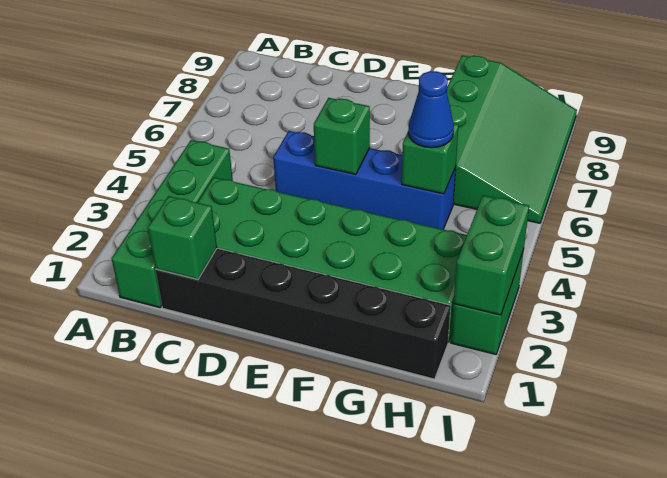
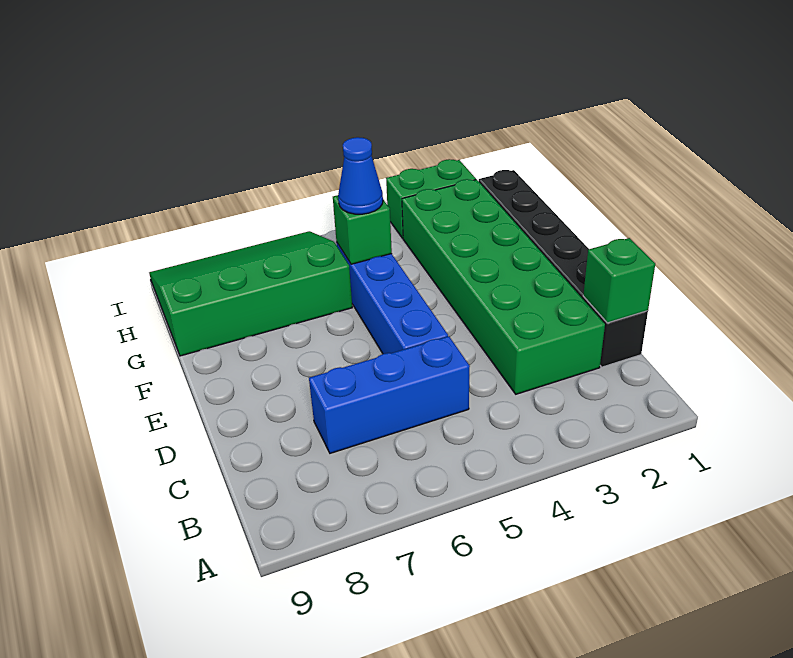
green brick B1:B4 level 1 -> none
none -> blue brick C5:C7 level 1
green brick E5 level 2 -> none
green brick I2:I3 level 2 -> none

